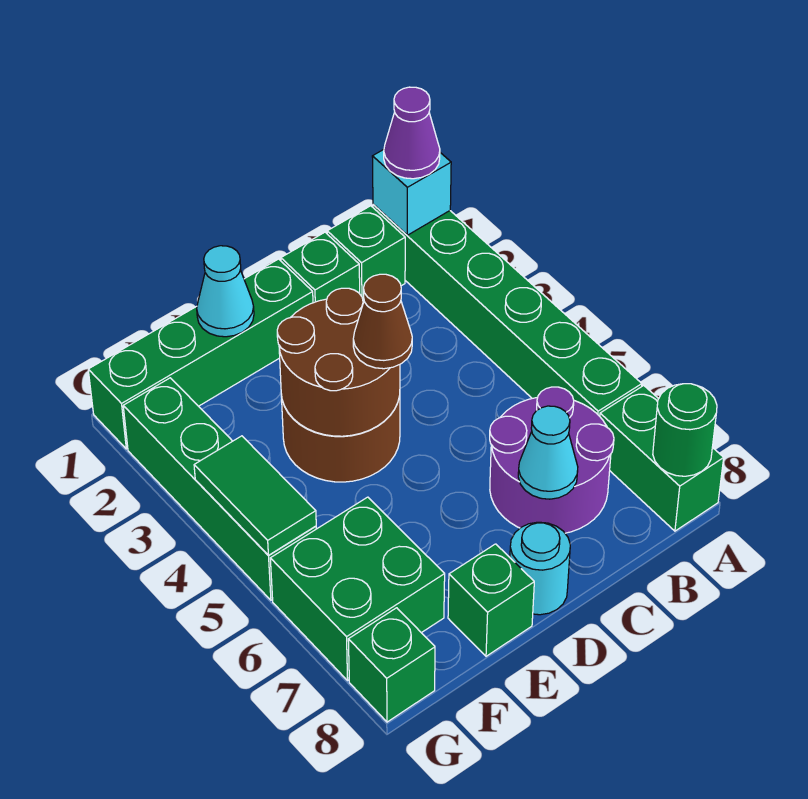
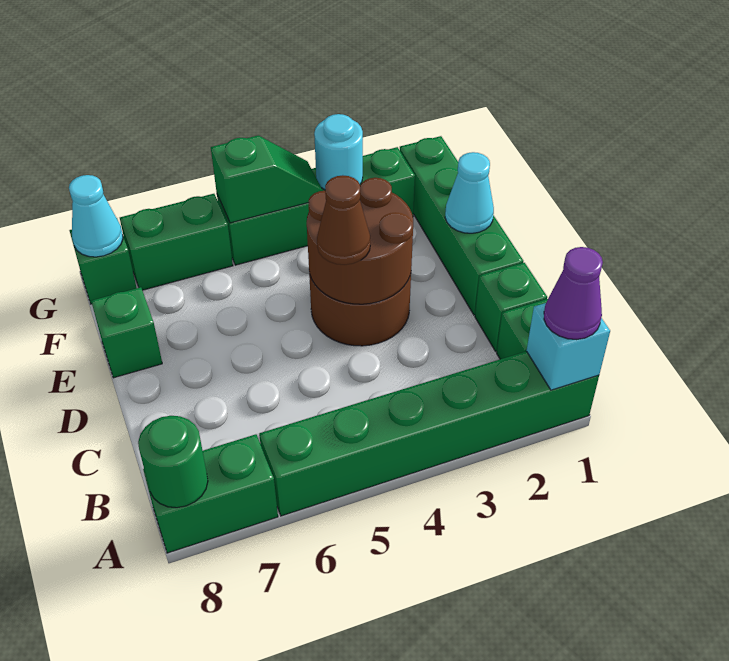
purple round brick B6:C7 level 1 -> none
cyan cone C7 level 2 -> cyan cone G8 level 2
cyan round brick D8 level 1 -> cyan round brick G3 level 2
green brick F6:G7 level 1 -> green brick G6:G7 level 1
green tile G4:G5 level 2 -> green slope G4:G5 level 2 top 5

